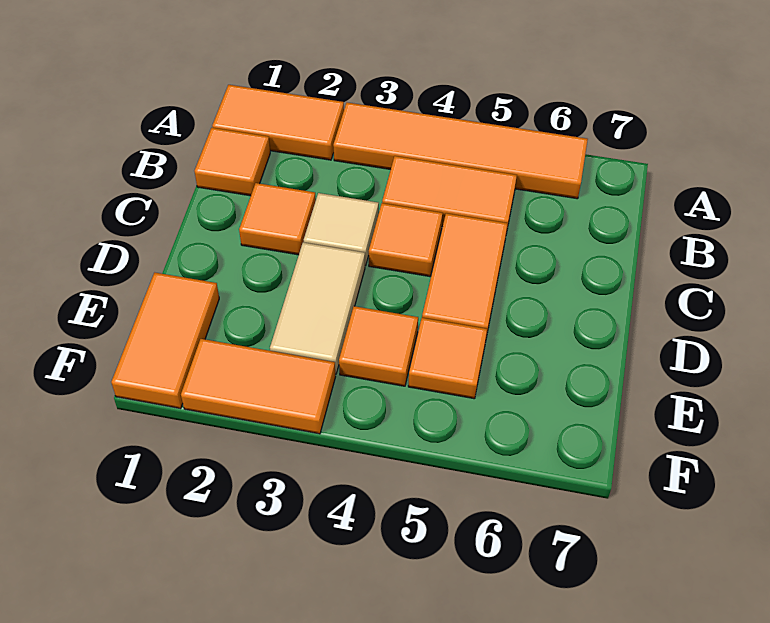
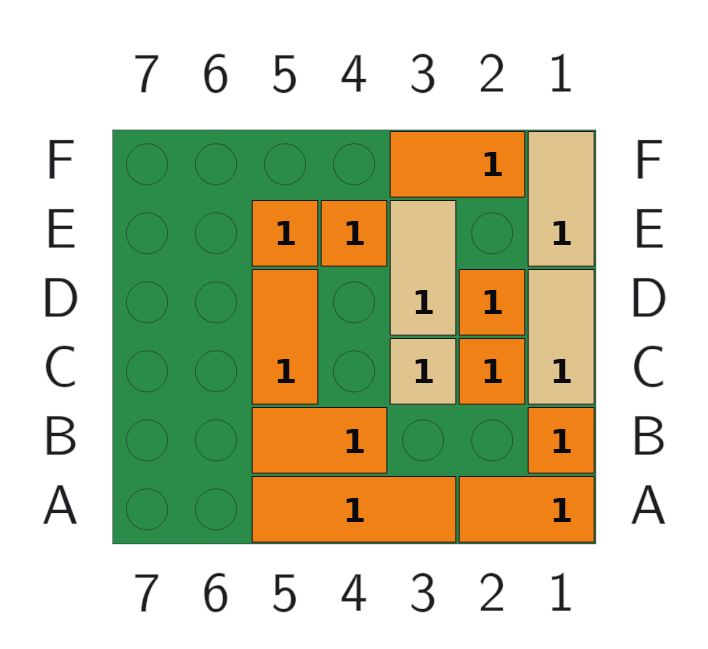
orange tile A3:A6 level 1 -> orange tile A3:A5 level 1
none -> tan tile C1:D1 level 1
orange tile C4 level 1 -> orange tile D2 level 1
orange tile E1:F1 level 1 -> tan tile E1:F1 level 1

